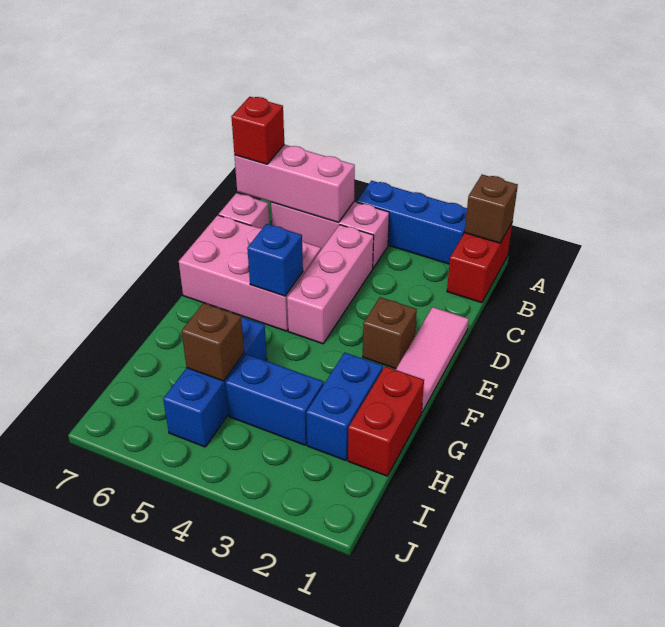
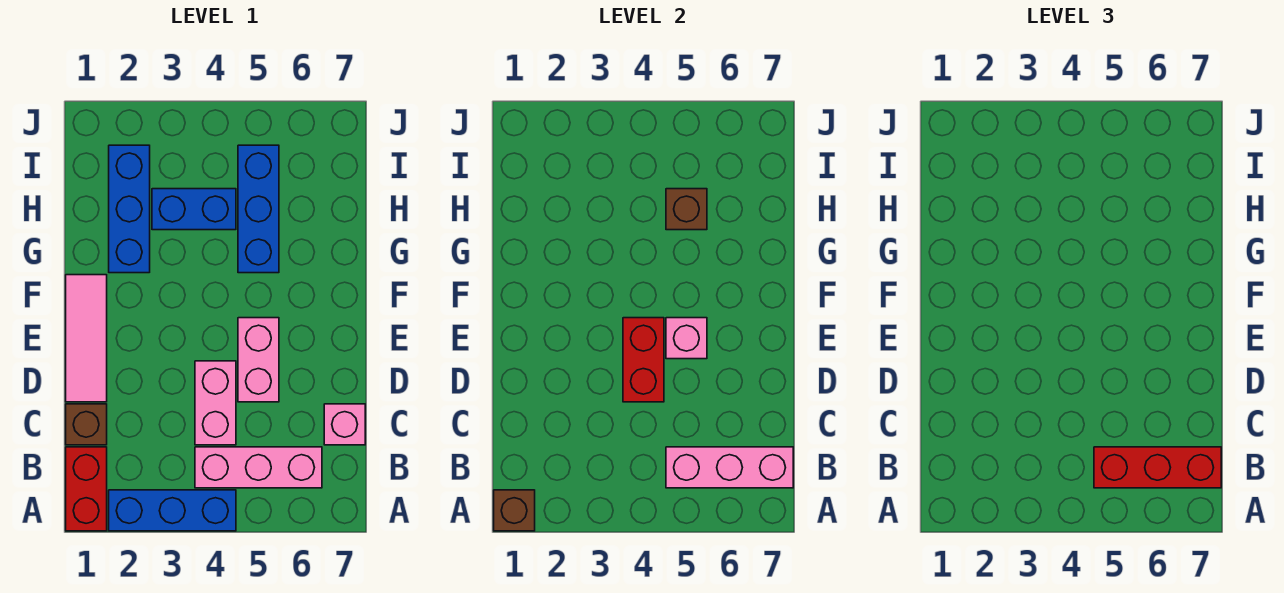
red brick B7 level 3 -> red brick B5:B7 level 3
pink brick C4:E4 level 1 -> pink brick C4:D4 level 1
pink brick D5:E7 level 1 -> pink brick D5:E5 level 1
brown brick E2 level 1 -> brown brick C1 level 1
blue brick E5 level 2 -> pink brick E5 level 2
red brick G1:H1 level 1 -> red brick D4:E4 level 2
blue brick G2:H2 level 1 -> blue brick G2:I2 level 1

